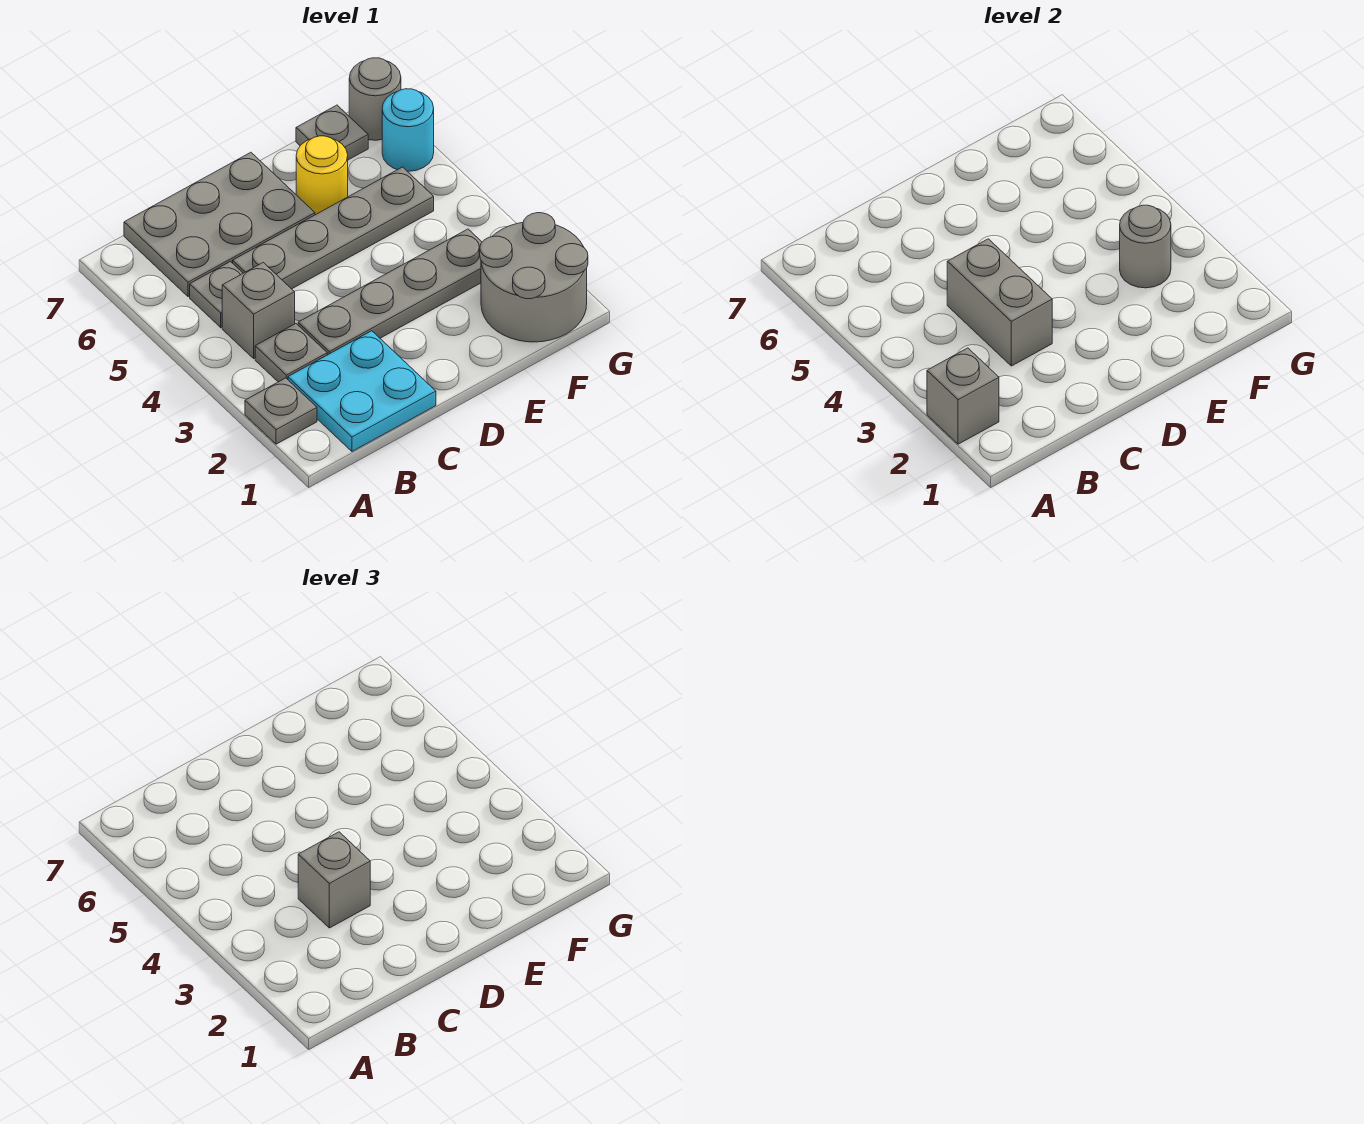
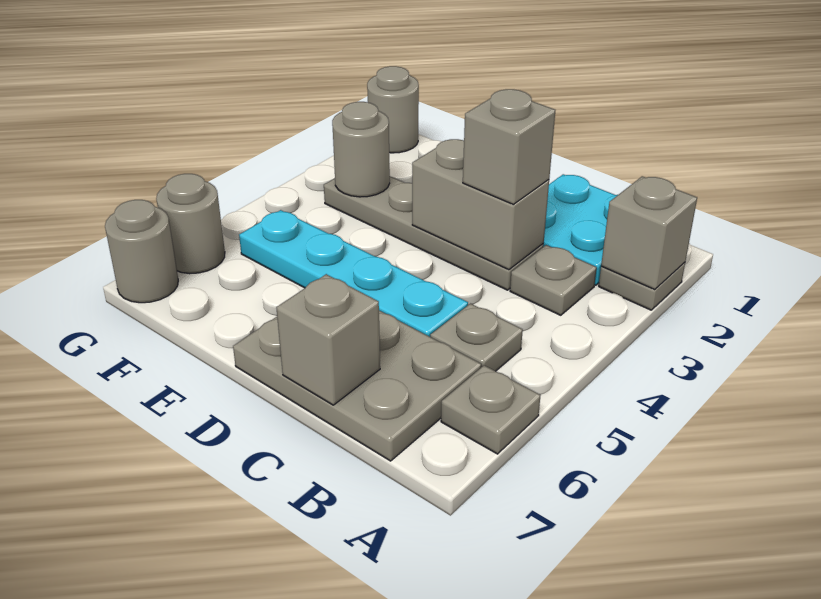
grey brick B4 level 1 -> grey brick C7 level 2
grey brick C3:C4 level 2 -> grey brick C3:D3 level 2
grey plate C5:F5 level 1 -> cyan plate C5:F5 level 1
yellow round brick E6 level 1 -> none
grey round brick F1:G2 level 1 -> grey round brick G1 level 1
grey plate F7 level 1 -> grey plate A6 level 1
cyan round brick G6 level 1 -> grey round brick G6 level 1

